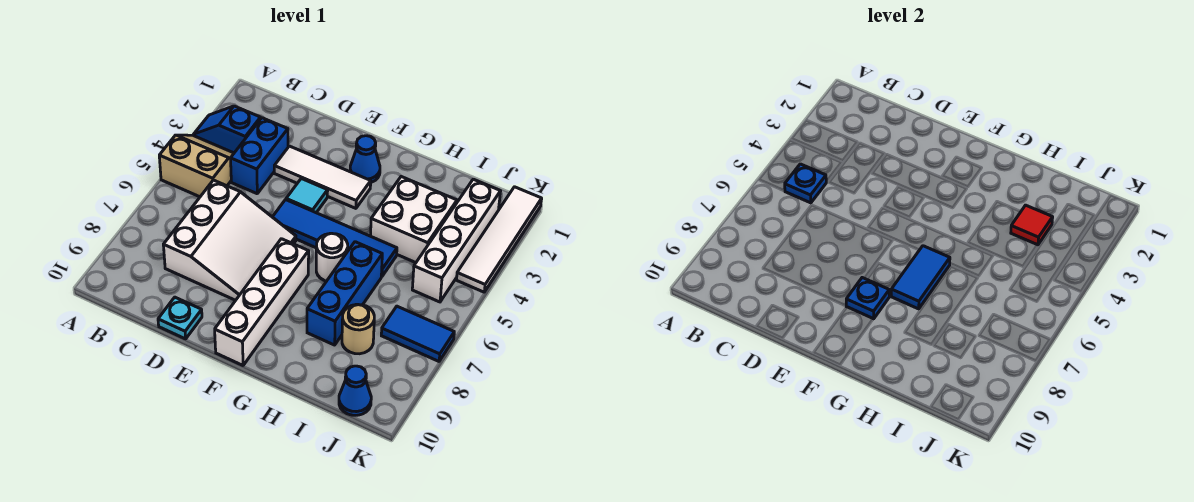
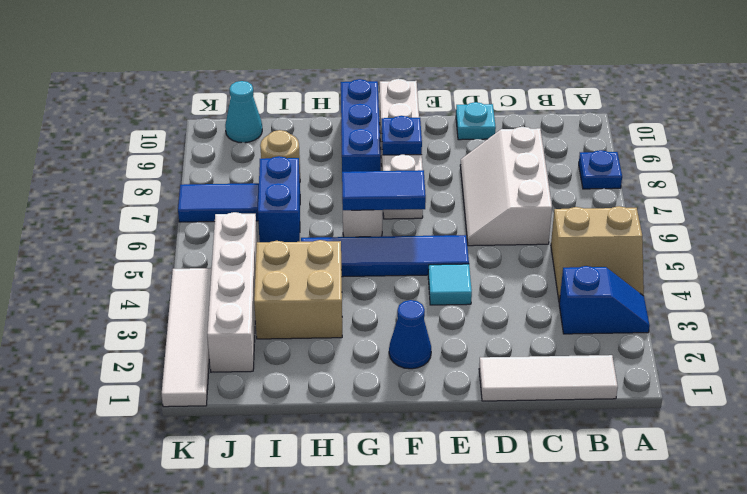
blue plate B5 level 2 -> blue plate A8 level 1
blue brick C3:C4 level 1 -> blue brick I6:I7 level 1
white slope C6:E8 level 1 top C -> white slope C6:D8 level 1 top C
white tile D3:F3 level 1 -> white tile B1:D1 level 1
blue tile G6:G7 level 2 -> blue tile F6:G6 level 2
white brick H3:I4 level 1 -> tan brick H3:I4 level 1
blue brick H6:H8 level 1 -> blue brick G8:G10 level 1
red tile I3 level 2 -> none
blue cone J10 level 1 -> cyan cone J10 level 1

